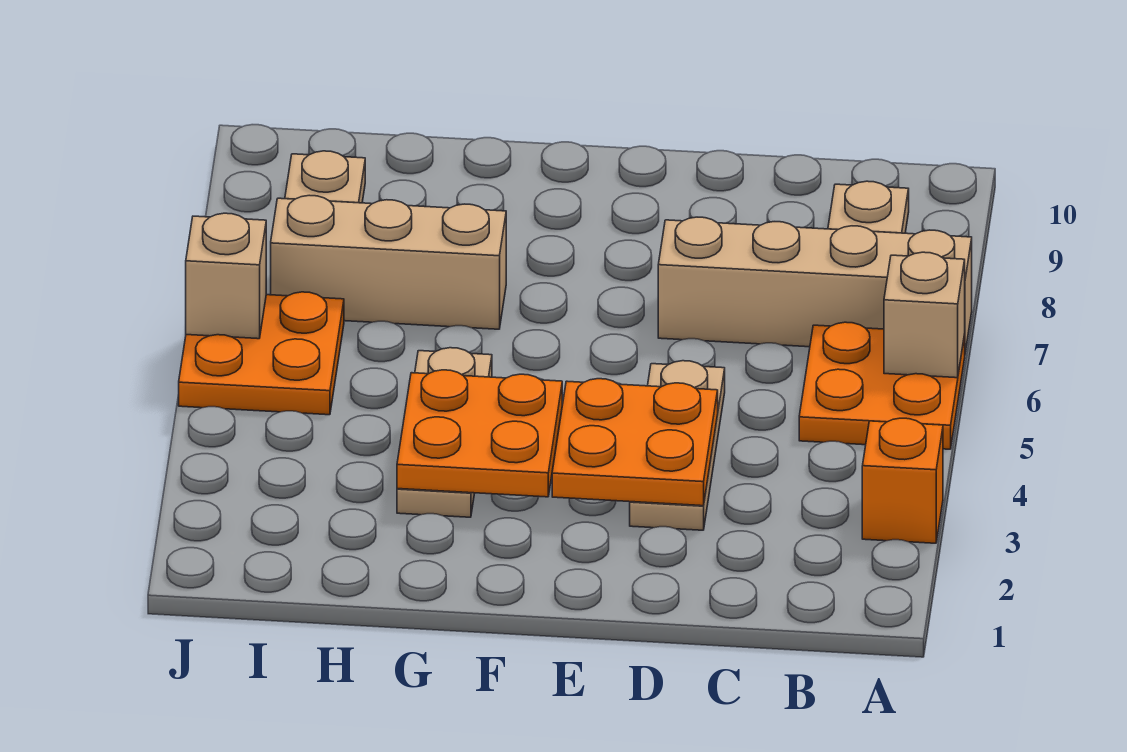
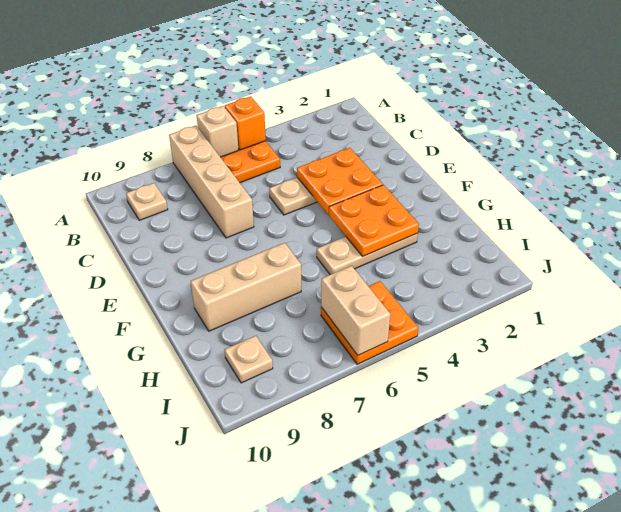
orange brick A3 level 1 -> orange brick A5 level 2
tan brick G7:I7 level 1 -> tan brick G7:G9 level 1
tan brick J6 level 2 -> tan brick I6:J6 level 2

